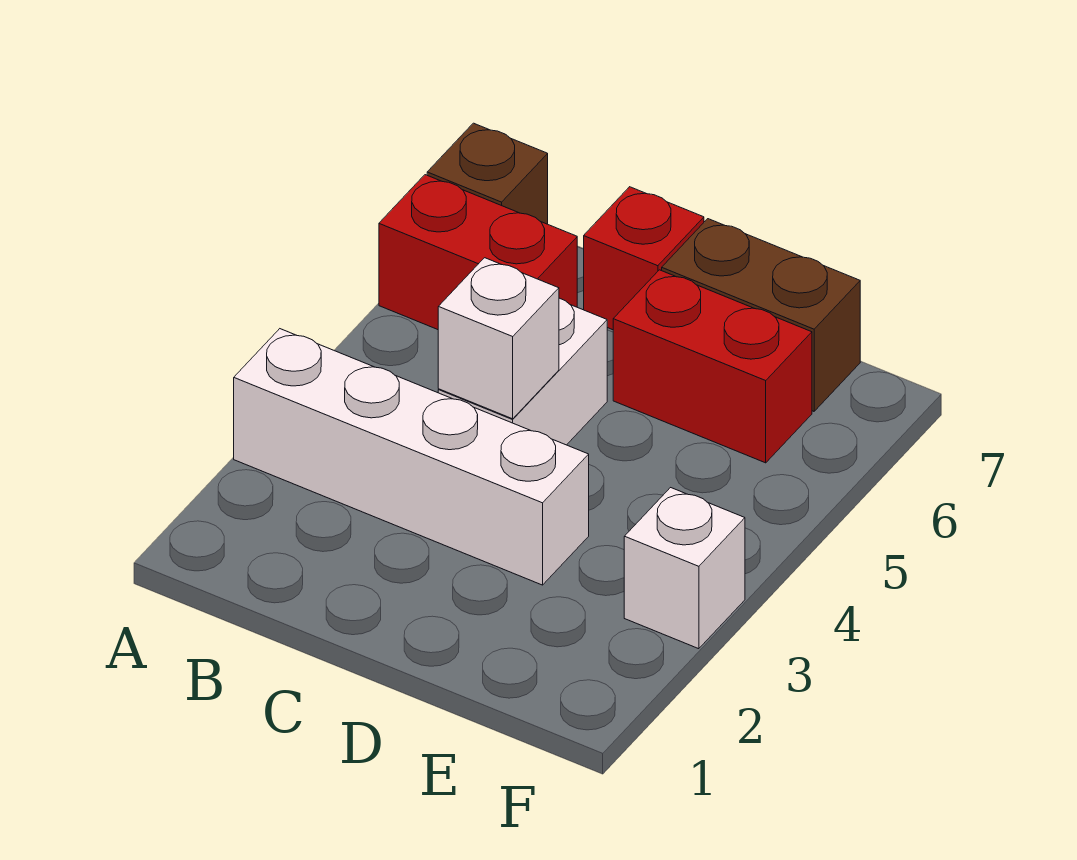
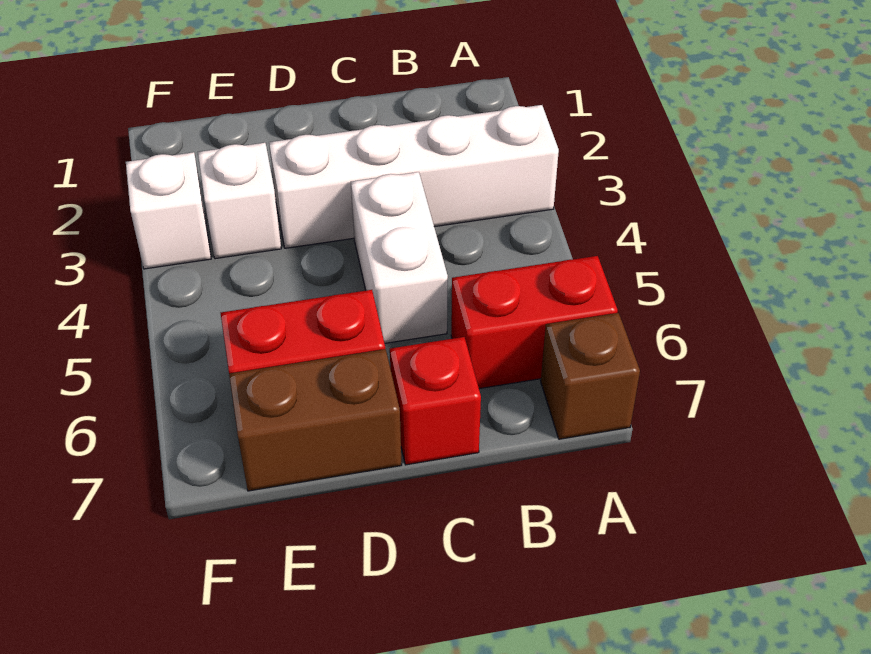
white brick C4 level 2 -> white brick E3 level 1

